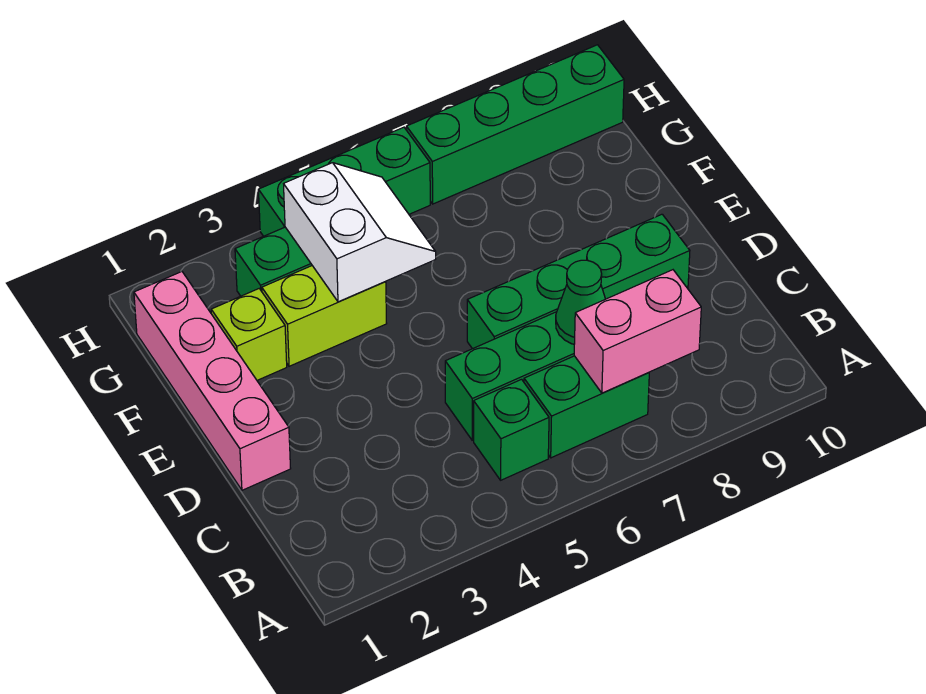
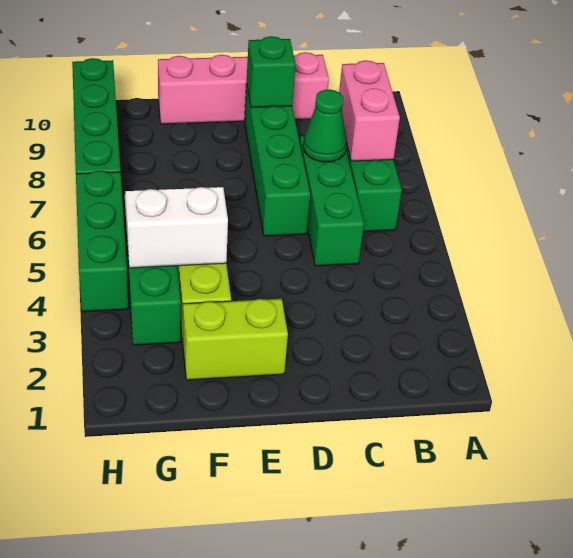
green brick B5 level 1 -> green brick D9 level 2
pink brick D1:G1 level 1 -> pink brick C10:F10 level 1
lime brick F2 level 1 -> lime brick E2:F2 level 1

